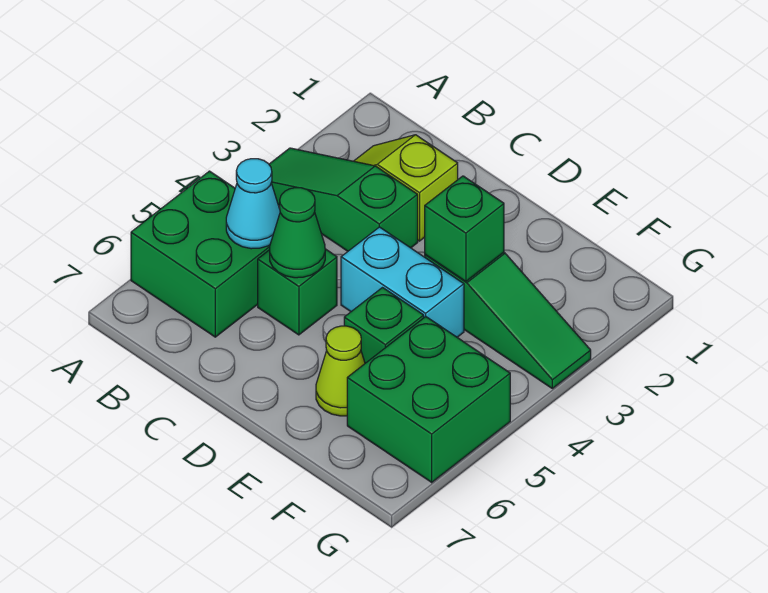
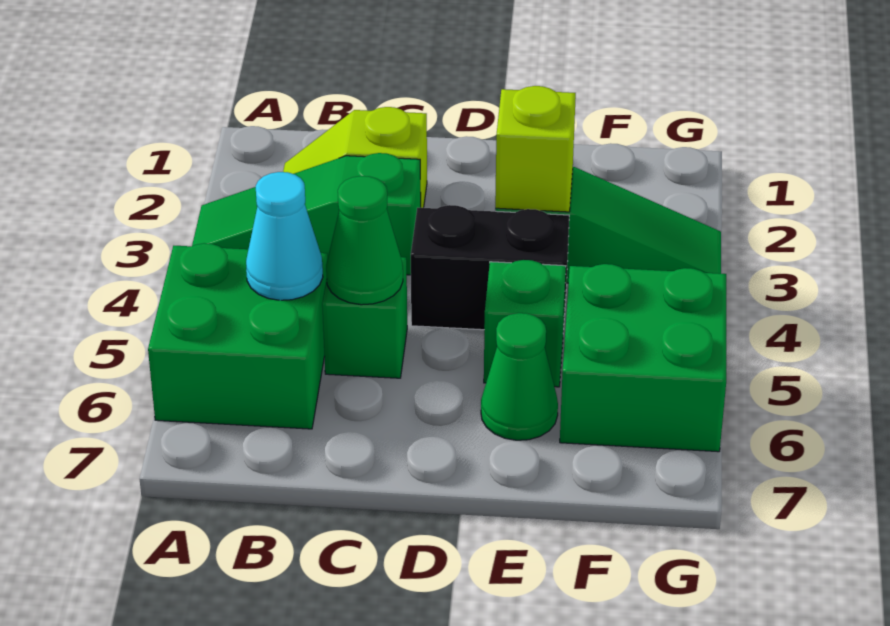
cyan brick D4:E4 level 1 -> black brick D4:E4 level 1
green brick E3 level 2 -> lime brick E3 level 2
lime cone E6 level 1 -> green cone E6 level 1

